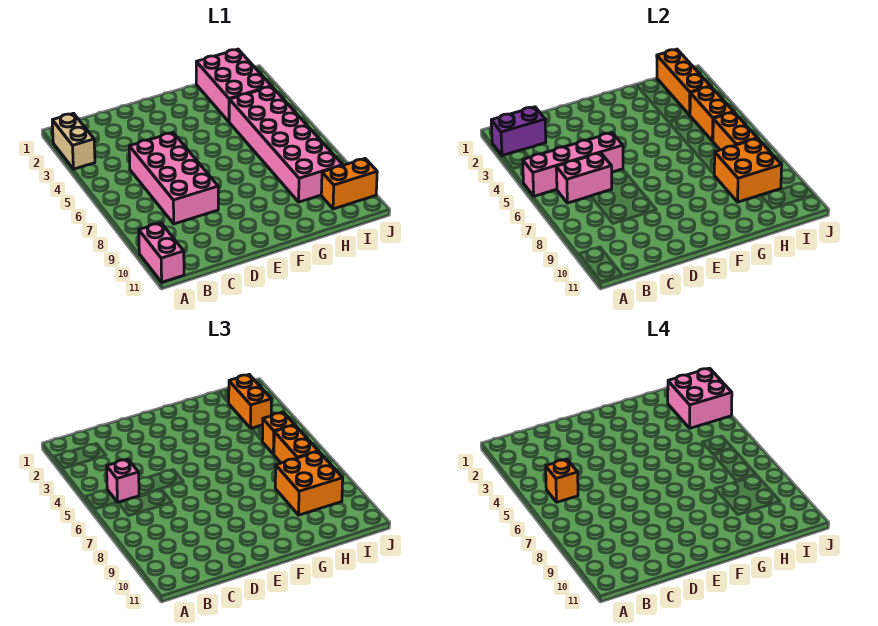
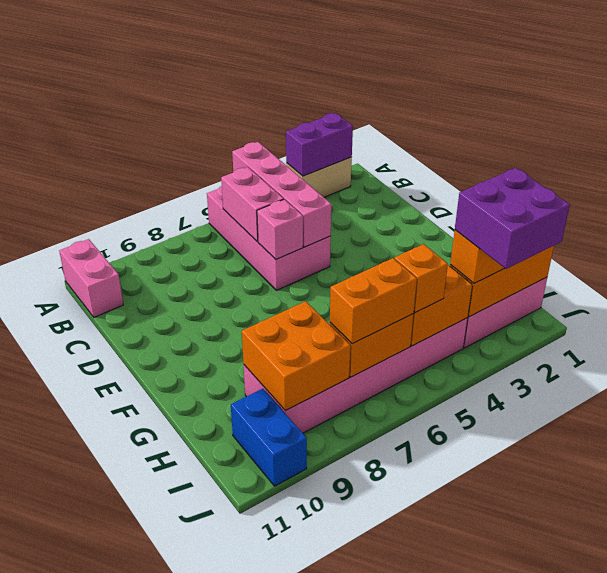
purple brick A2:B2 level 2 -> purple brick A2:A3 level 2
pink brick A10:A11 level 1 -> pink brick A11:B11 level 1
pink brick B5 level 3 -> pink brick D6 level 2
orange brick B5 level 4 -> none
pink brick C5:D8 level 1 -> pink brick A5:D6 level 1
orange brick H8:I9 level 3 -> none
pink brick I2:J3 level 4 -> purple brick I2:J3 level 4
orange brick I10:J10 level 1 -> blue brick I10:J10 level 1

